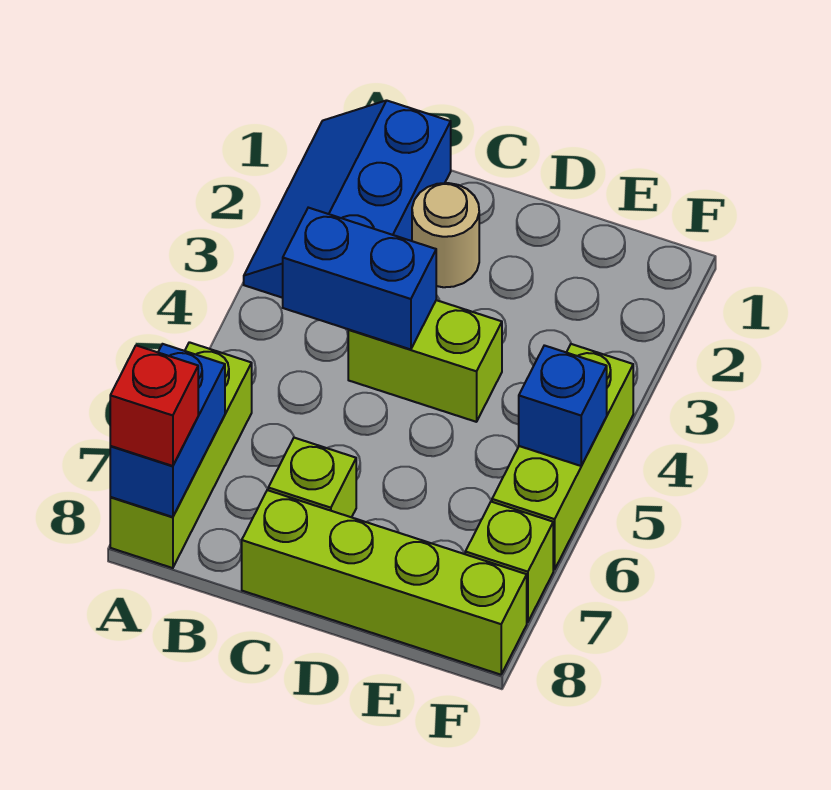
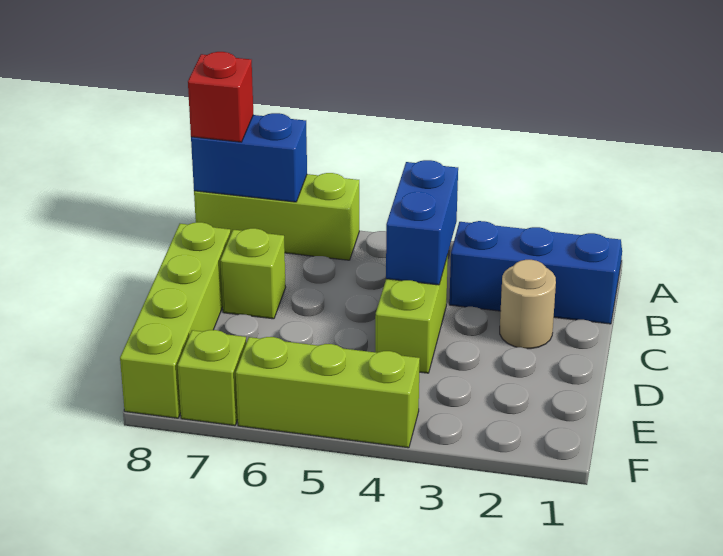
blue brick F5 level 2 -> none

